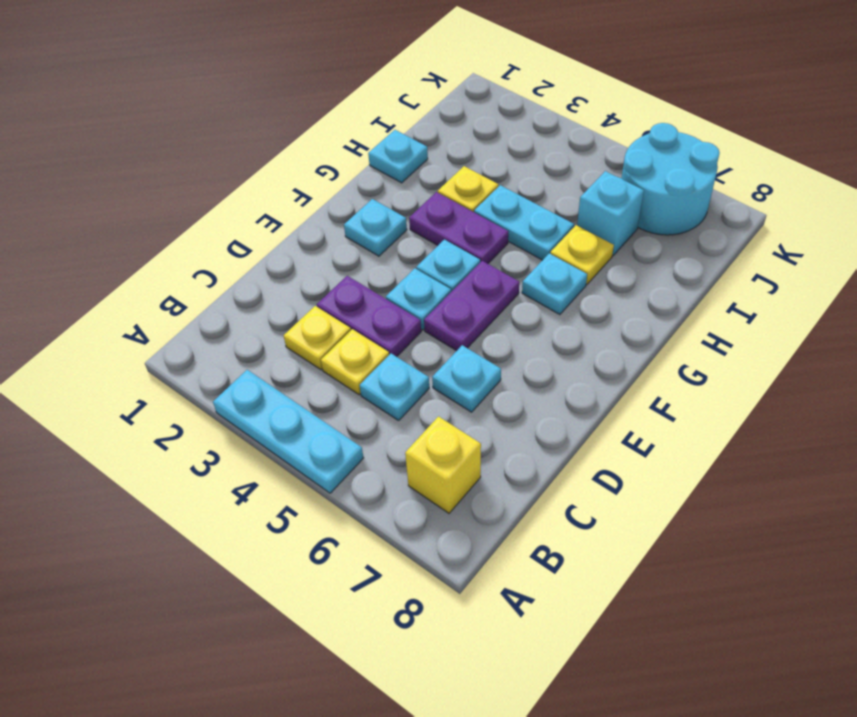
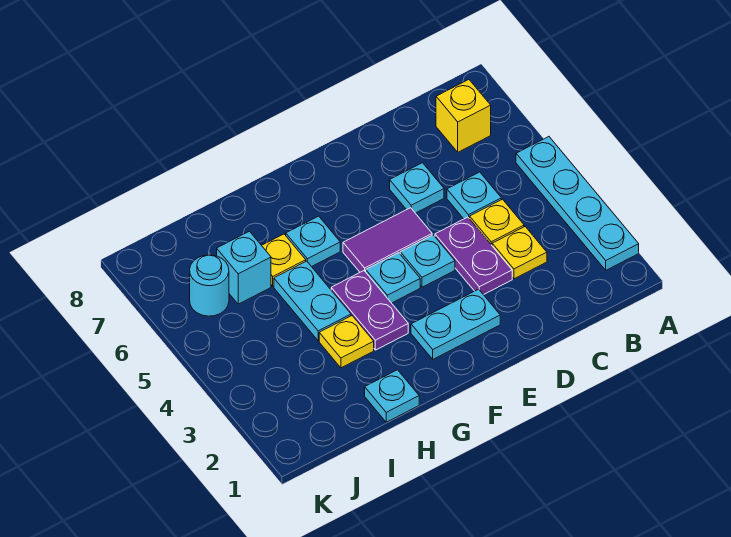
cyan plate A3:A5 level 1 -> cyan plate A2:A5 level 1
purple plate E5:F5 level 1 -> purple tile E5:F5 level 1
cyan plate F2 level 1 -> cyan plate E2:F2 level 1
cyan round brick J6:K7 level 1 -> cyan round brick J6 level 1

